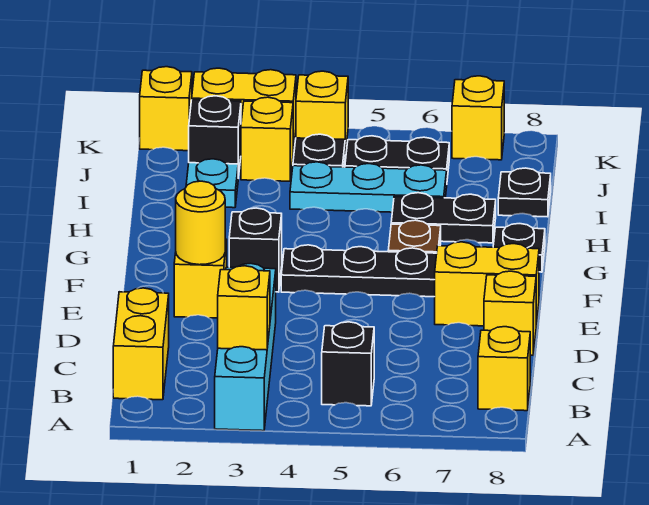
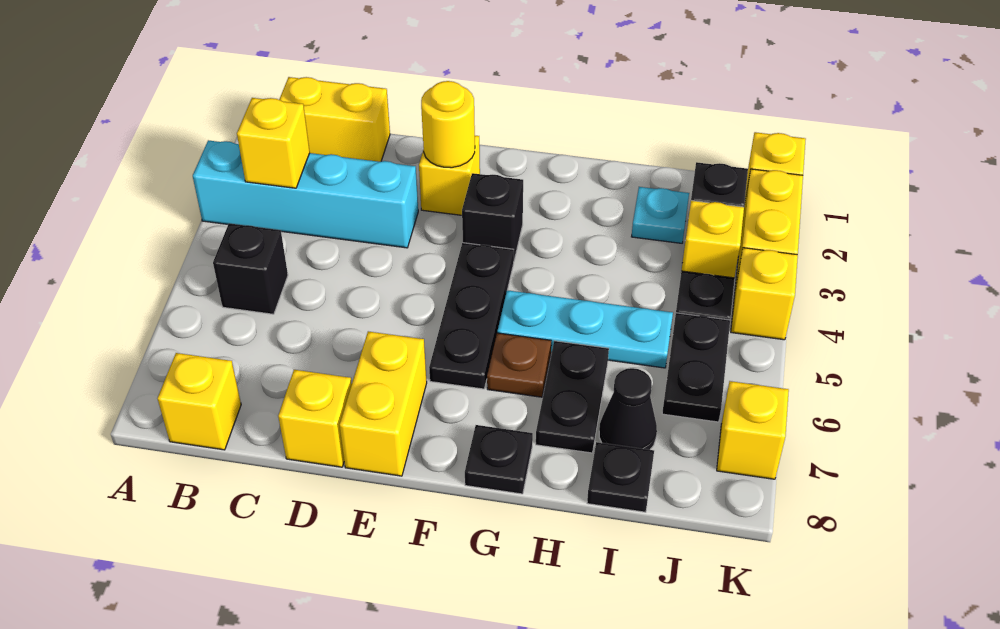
cyan plate I4:I6 level 1 -> cyan plate G5:I5 level 1
none -> black cone I7 level 1

